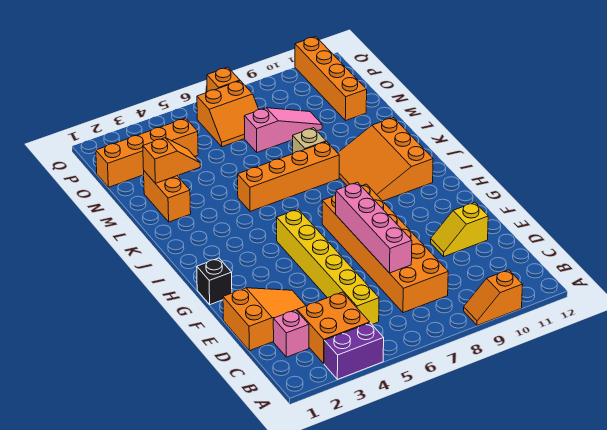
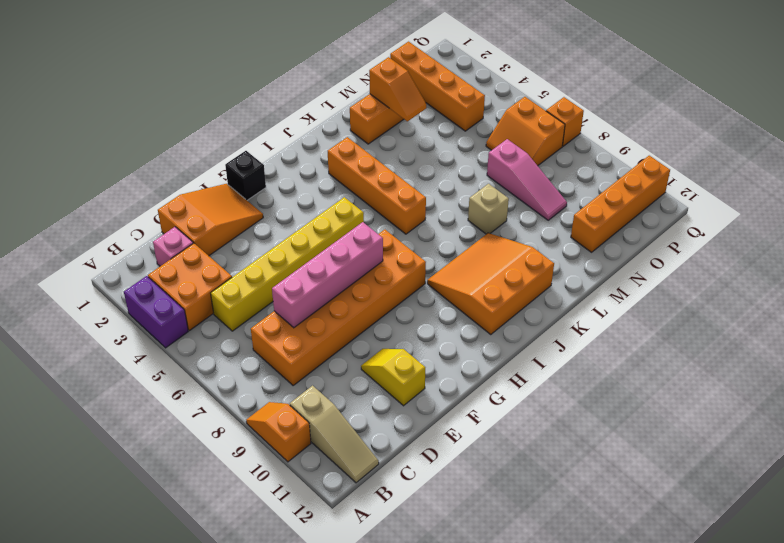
none -> tan slope B10:B12 level 1 top 10
orange slope D1:E3 level 1 top 1 -> orange slope D1:F2 level 1 top D
orange brick K5:K8 level 1 -> orange brick J3:J6 level 1

